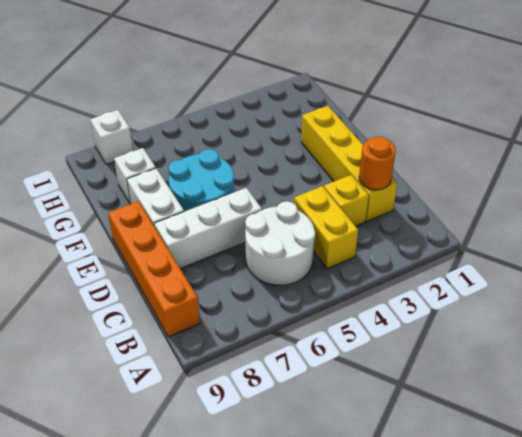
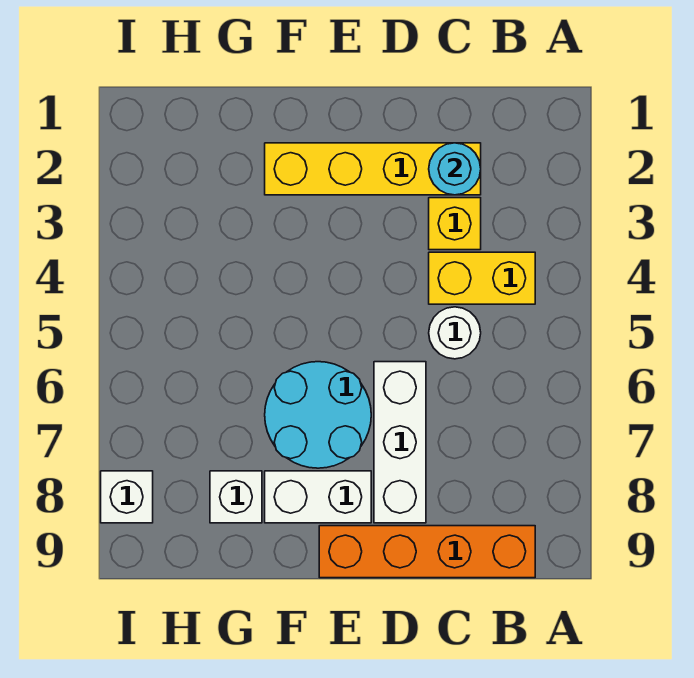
white round brick B5:C6 level 1 -> white round brick C5 level 1
orange round brick C2 level 2 -> cyan round brick C2 level 2

